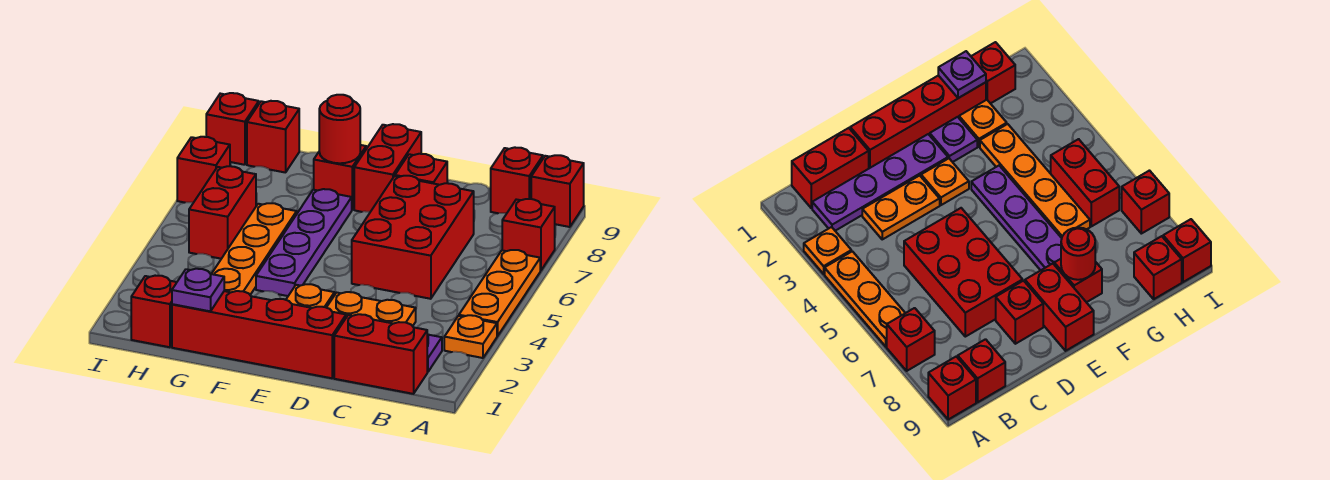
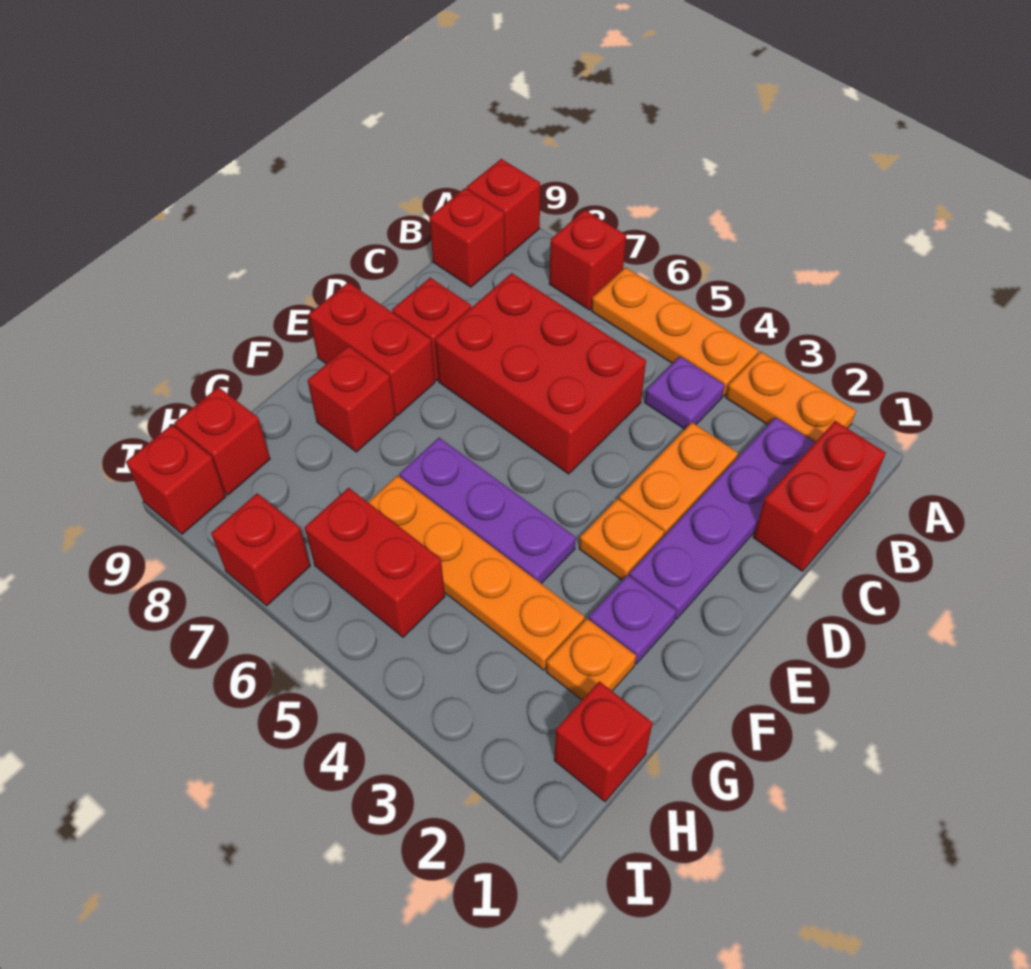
orange plate A3 level 1 -> orange plate A2:A3 level 1
red brick D1:G1 level 1 -> none
purple plate F4:F7 level 1 -> purple plate F4:F6 level 1
red round brick F8 level 2 -> none
purple plate G1 level 2 -> purple plate B4 level 1

